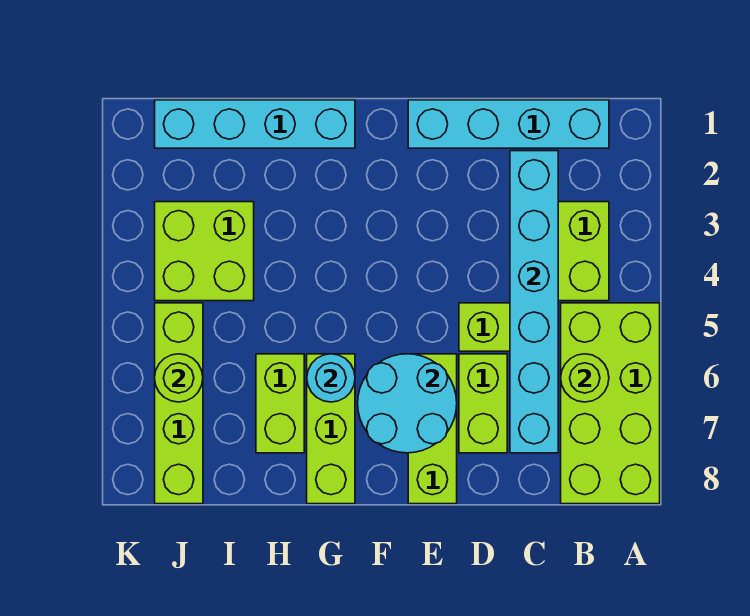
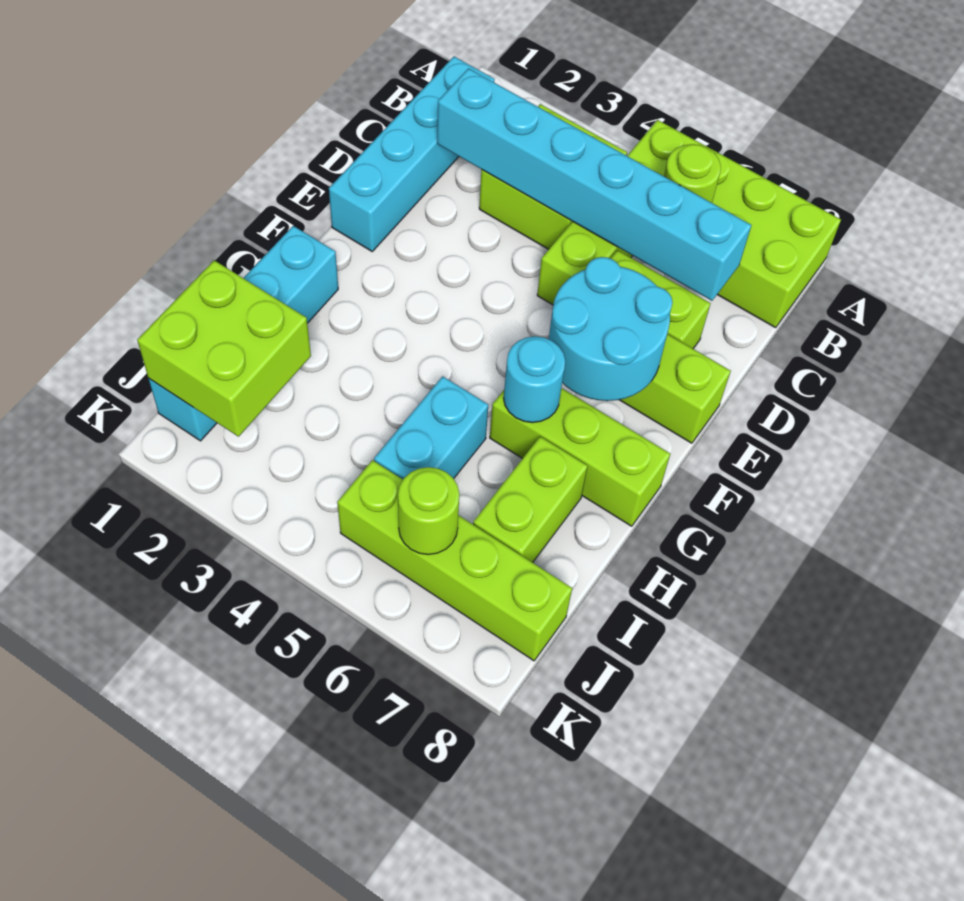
none -> cyan brick H5:I5 level 1
lime brick H6:H7 level 1 -> lime brick H7:I7 level 1
lime brick I3:J4 level 1 -> lime brick I1:J2 level 2

